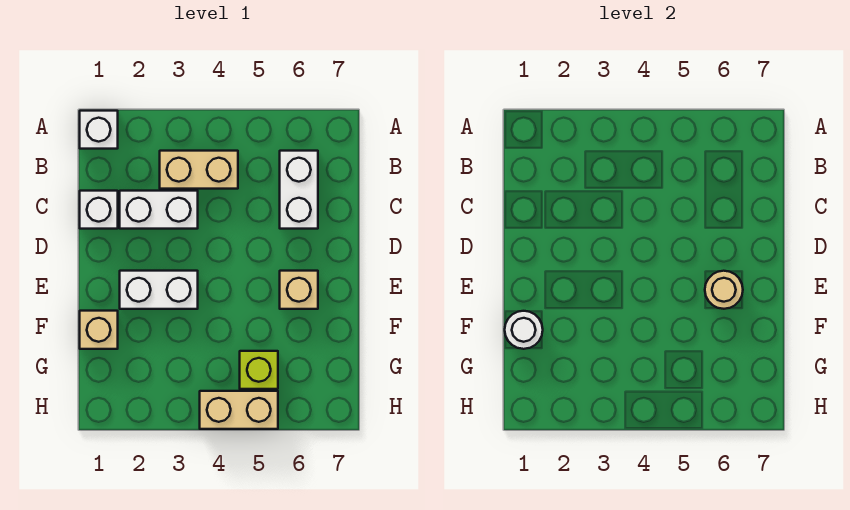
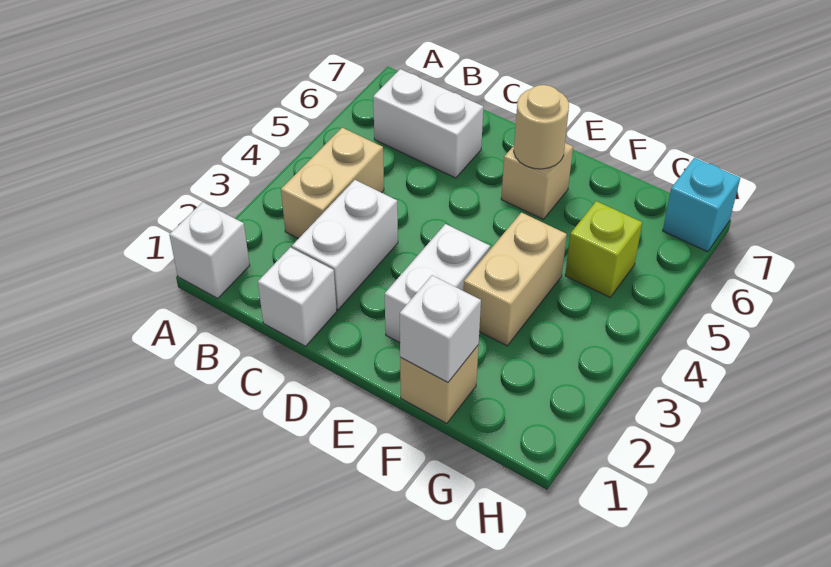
white round brick F1 level 2 -> white brick F1 level 2
tan brick H4:H5 level 1 -> tan brick F3:F4 level 1
none -> cyan brick H7 level 1

